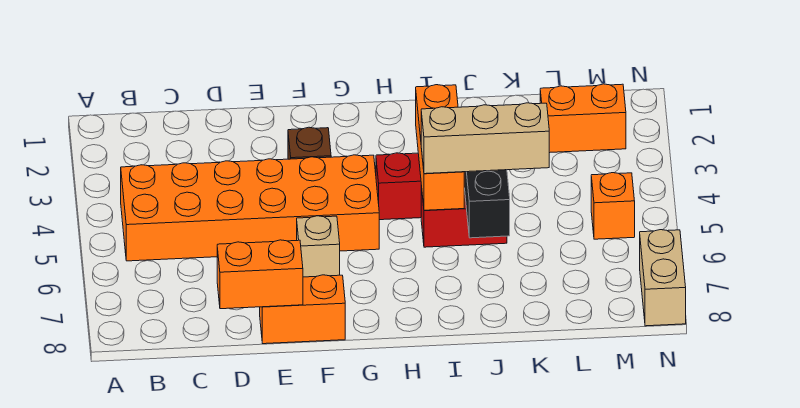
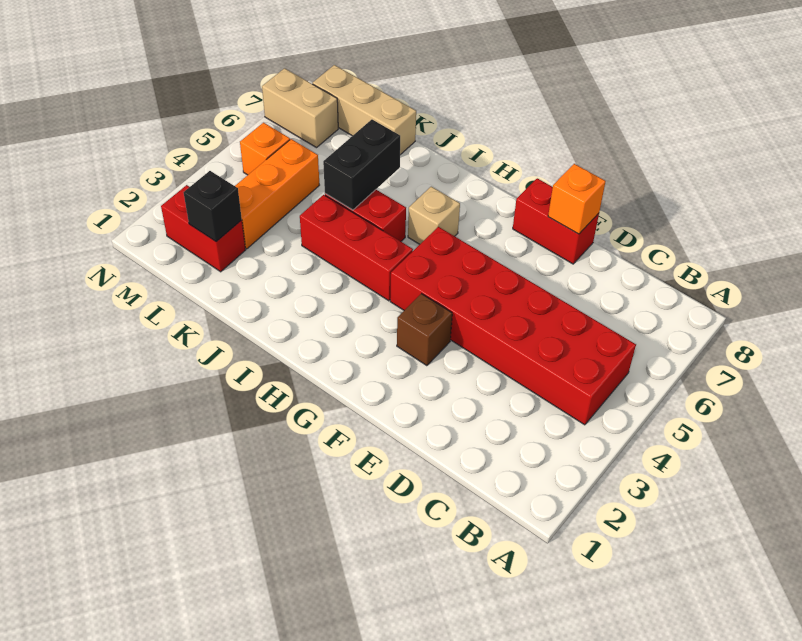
orange brick B4:G5 level 1 -> red brick B4:G5 level 1
orange brick D8:E8 level 2 -> orange brick E8 level 2
orange brick E8:F8 level 1 -> red brick E8:F8 level 1
tan brick F6 level 1 -> tan brick H6 level 1
orange brick I3:I5 level 2 -> orange brick L3:L5 level 1
tan brick I5:K5 level 3 -> tan brick K8:M8 level 1
orange brick L2:M2 level 1 -> red brick L2:M2 level 1
none -> black brick L2 level 2
tan brick N7:N8 level 1 -> tan brick M7:N7 level 1

